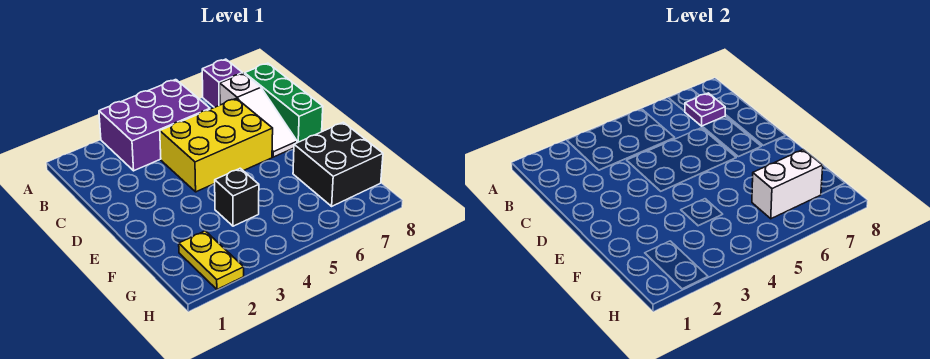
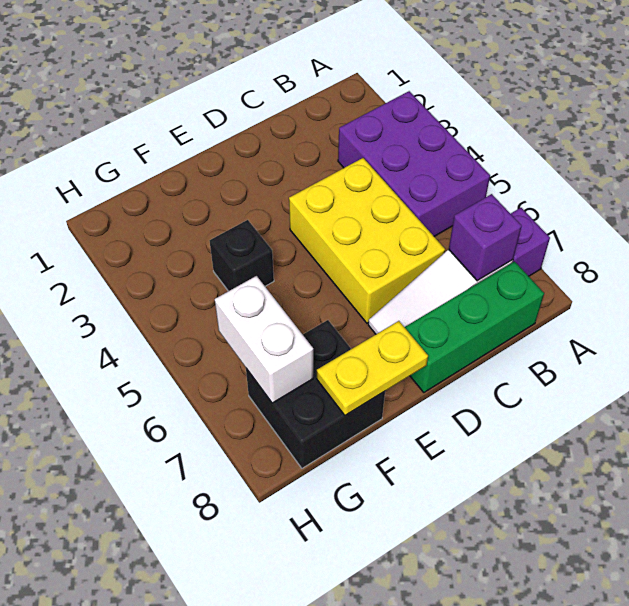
purple plate B7 level 2 -> purple brick B7 level 2
yellow plate G2:H2 level 1 -> yellow plate E8:F8 level 2

